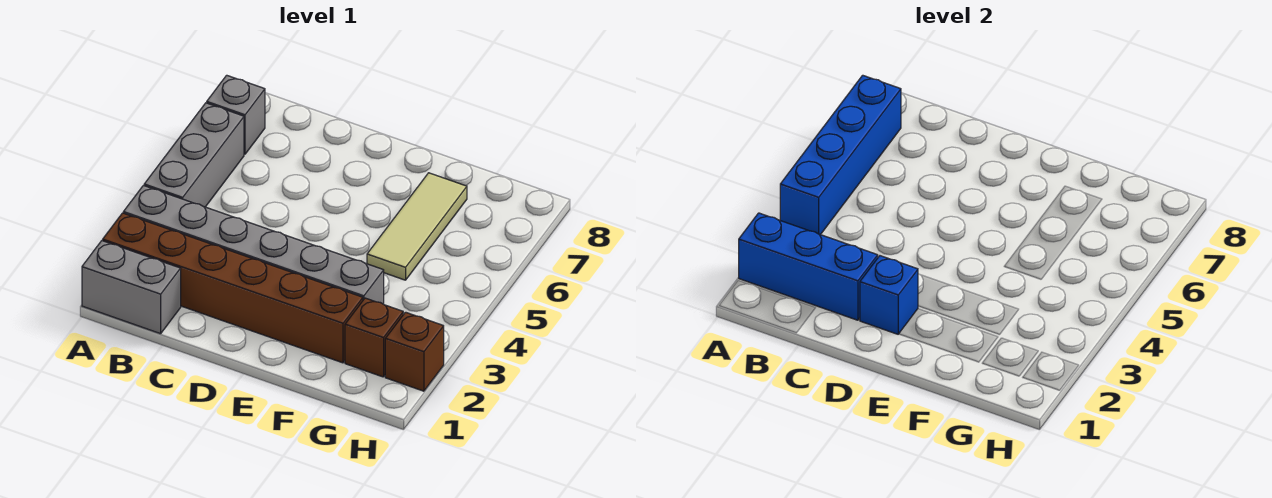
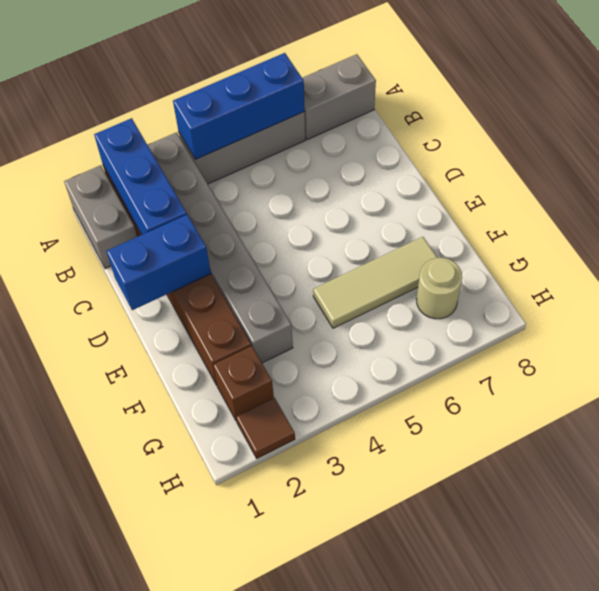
blue brick A4:A7 level 2 -> blue brick A4:A6 level 2
grey brick A7 level 1 -> grey brick A7:A8 level 1
blue brick D2 level 2 -> blue brick D1:D2 level 2
none -> tan round brick G7 level 1
brown brick H2 level 1 -> brown tile H2 level 1

